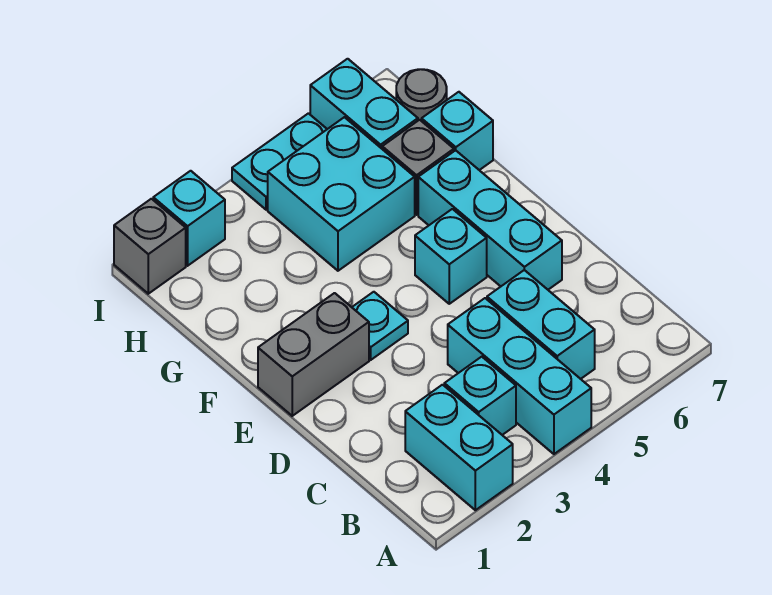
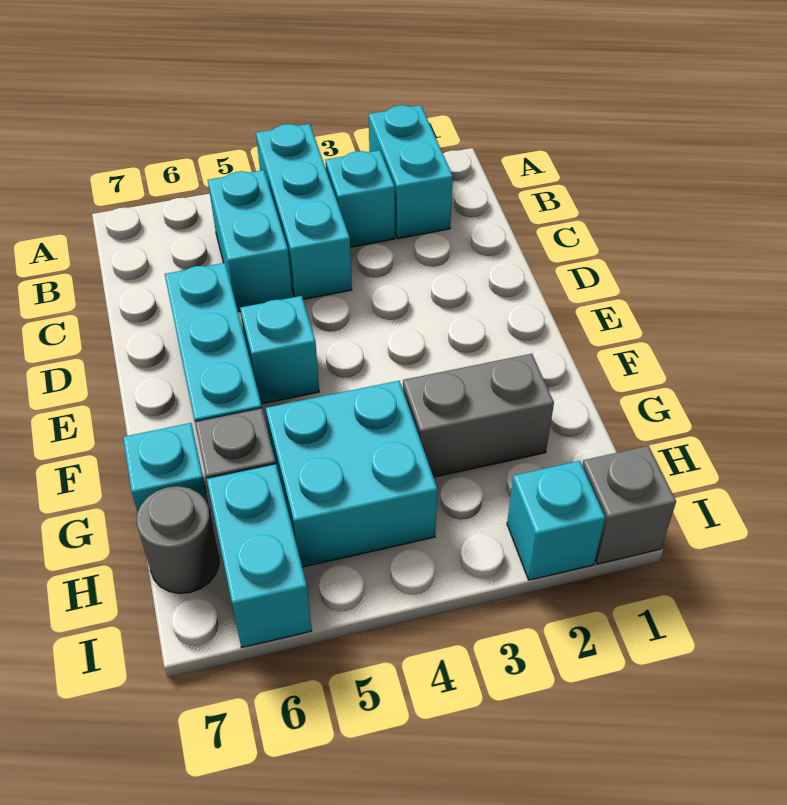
grey brick E1:E2 level 1 -> grey brick G2:G3 level 1
cyan plate E3 level 1 -> none
cyan plate I4:I5 level 1 -> none

